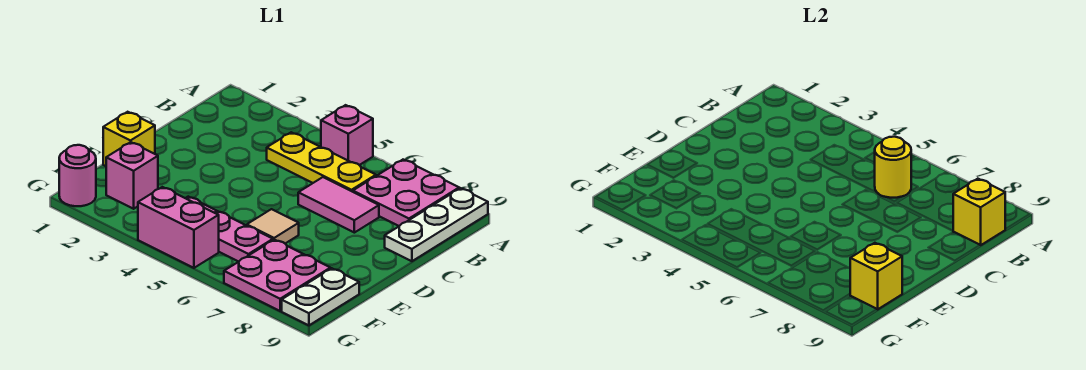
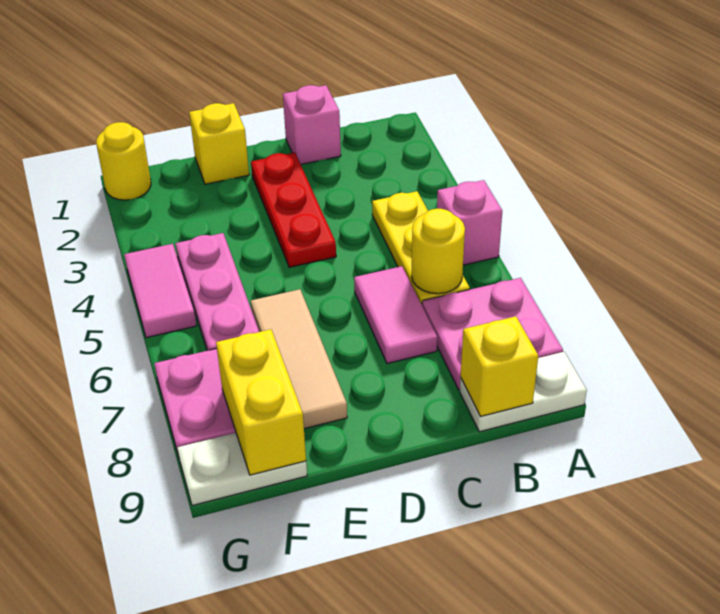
white plate A9:C9 level 1 -> white plate A9:B9 level 1
none -> red plate D2:D4 level 1
tan tile E6 level 1 -> tan tile E6:E8 level 1
pink brick F2 level 1 -> pink brick C1 level 1
yellow brick F9 level 2 -> yellow brick F8:F9 level 2
pink round brick G1 level 1 -> yellow round brick G1 level 1
pink brick G4:G5 level 1 -> pink tile G4:G5 level 1

